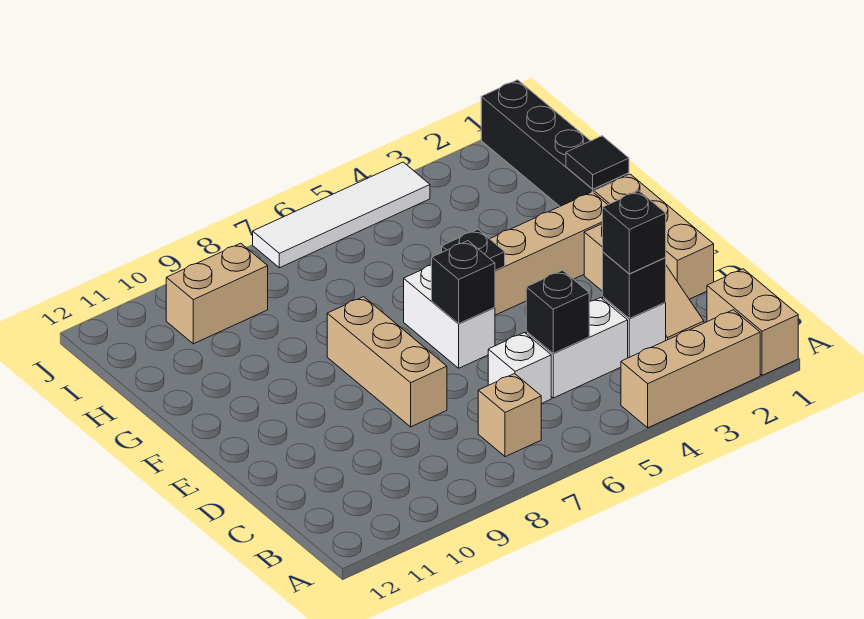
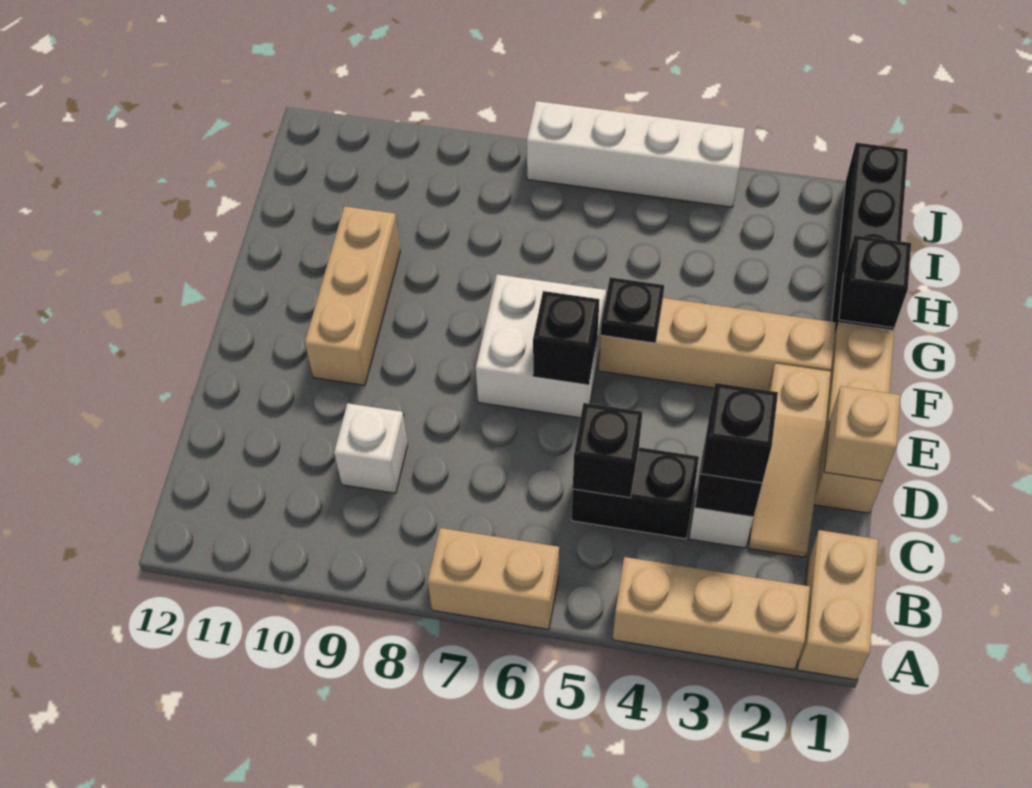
tan brick B7 level 1 -> tan brick D1 level 2
white brick C4:C5 level 1 -> black brick C4:C5 level 1
white brick C6 level 1 -> white brick C9 level 1
tan brick D8:F8 level 1 -> tan brick E10:G10 level 1
white brick E6:F6 level 1 -> white brick E6:F7 level 1
black tile G1 level 2 -> black brick G1 level 2
tan brick I9:I10 level 1 -> tan brick A6:A7 level 1
white tile J4:J7 level 1 -> white brick J4:J7 level 1

